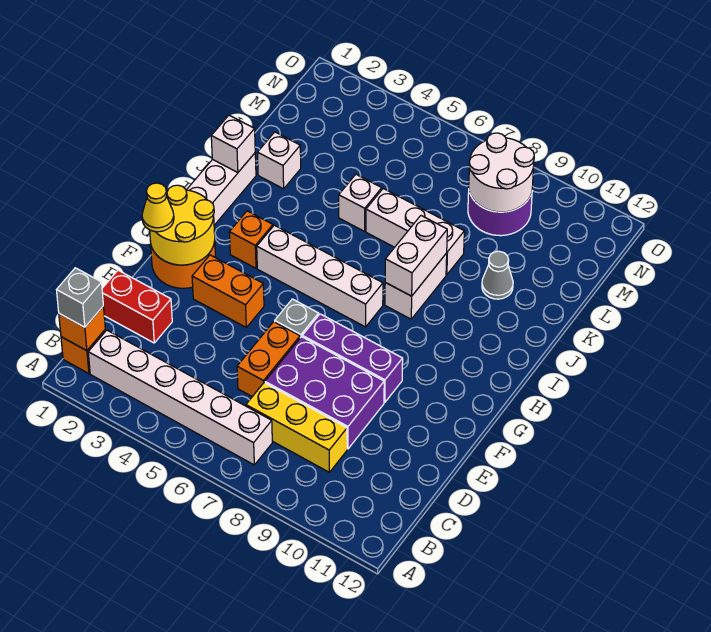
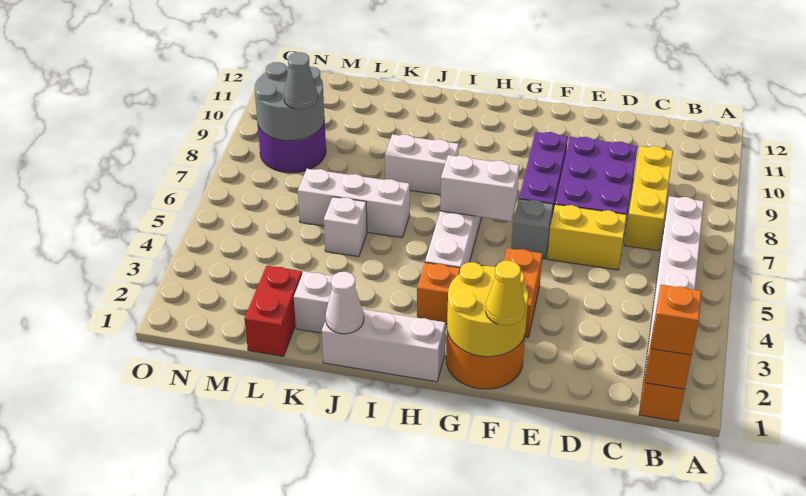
grey brick B1 level 3 -> orange brick B1 level 3
red brick D1:D2 level 1 -> red brick L1:L2 level 1
orange brick D6:E6 level 1 -> yellow brick D6:E6 level 1
white brick I8:J8 level 2 -> white brick G6:H6 level 2
white brick J1 level 2 -> white cone J1 level 2
white brick K6:K8 level 1 -> white brick J6:L6 level 1
grey cone K10 level 1 -> grey cone M8 level 3
white round brick M8:N9 level 2 -> grey round brick M8:N9 level 2

